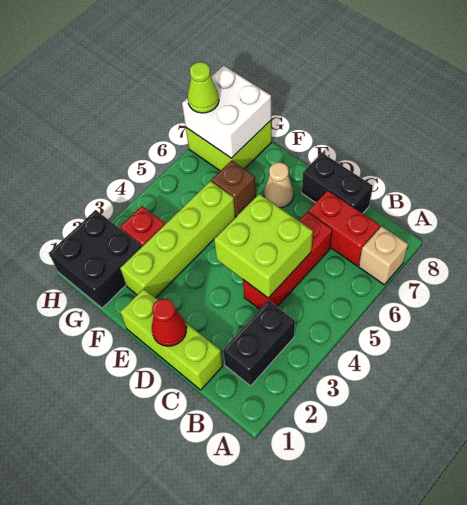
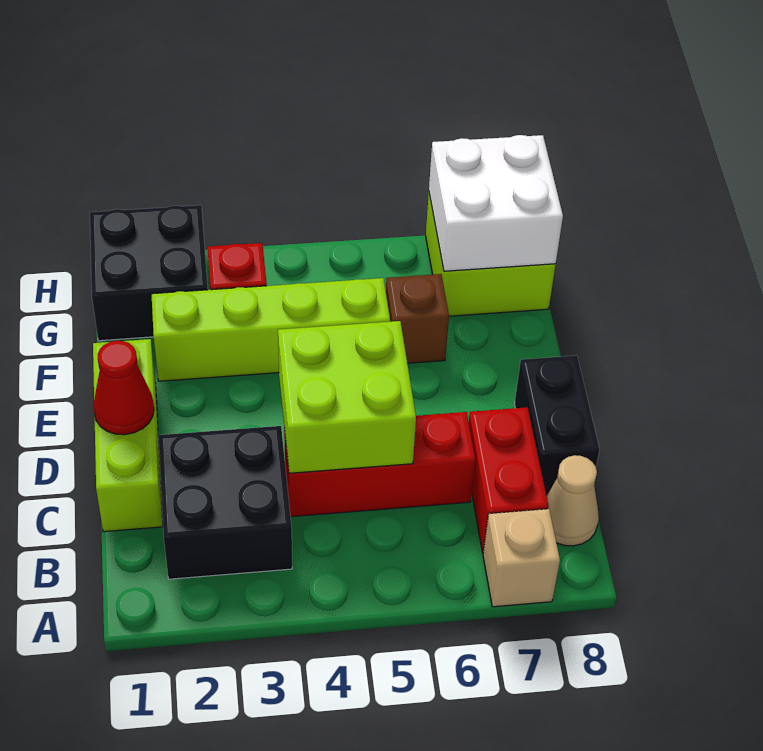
black brick B2:B3 level 1 -> black brick B2:C3 level 1
tan cone E7 level 1 -> tan cone B8 level 1
lime cone H7 level 3 -> none

